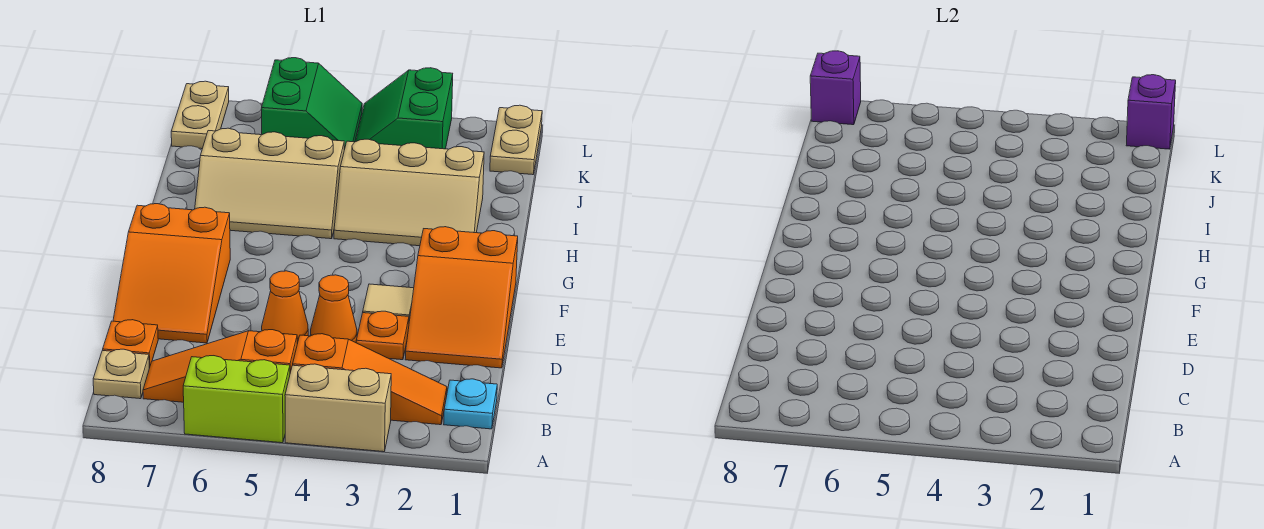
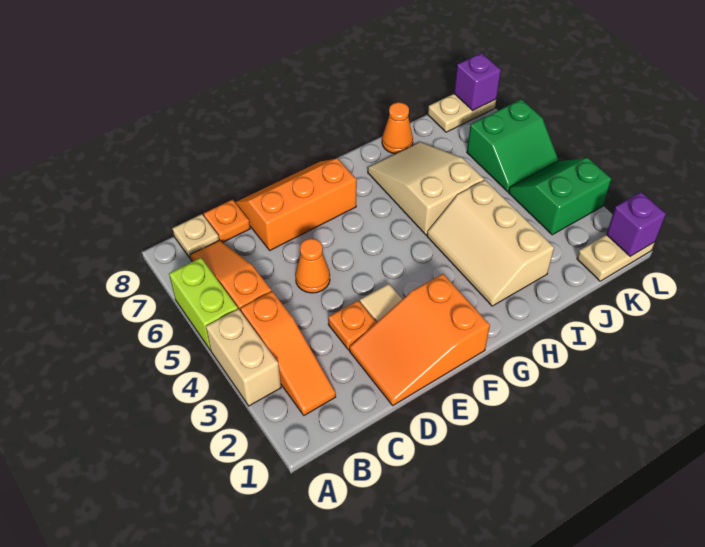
cyan plate B1 level 1 -> none
orange cone D4 level 1 -> orange cone I8 level 1
orange slope D7:F8 level 1 top F -> orange slope D7:F8 level 1 top 7
tan slope H5:I7 level 1 top I -> tan slope H5:I7 level 1 top 5

